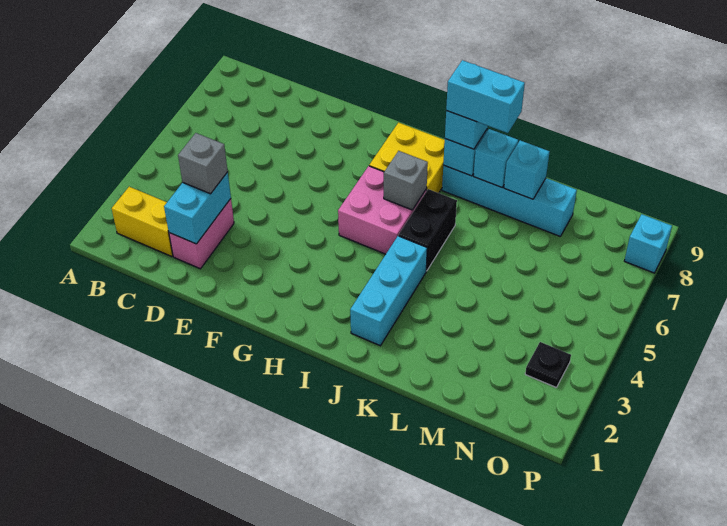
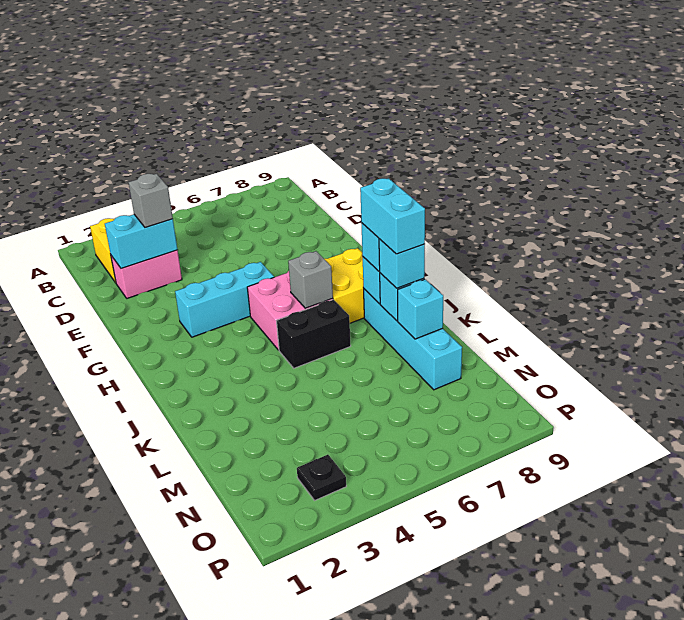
cyan brick J2:J4 level 1 -> cyan brick G3:G5 level 1
cyan brick P8 level 1 -> cyan brick K8 level 3

